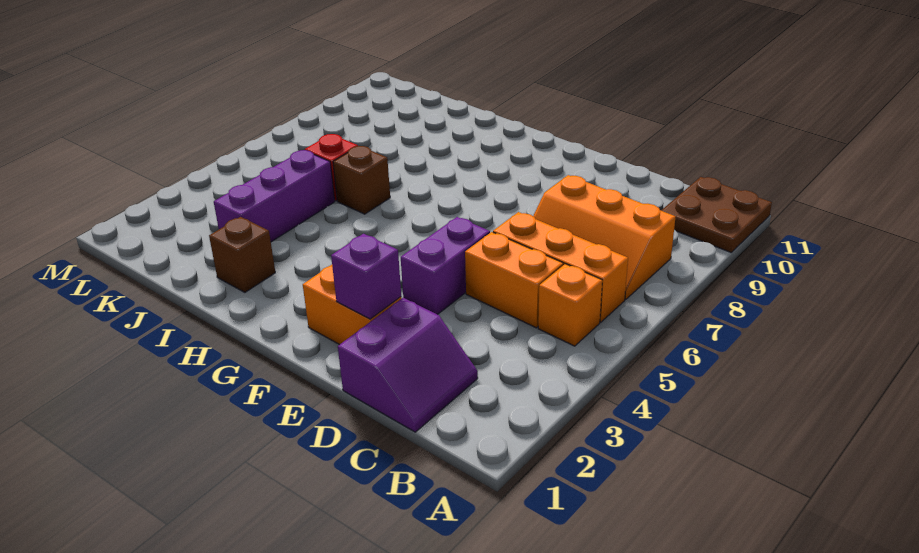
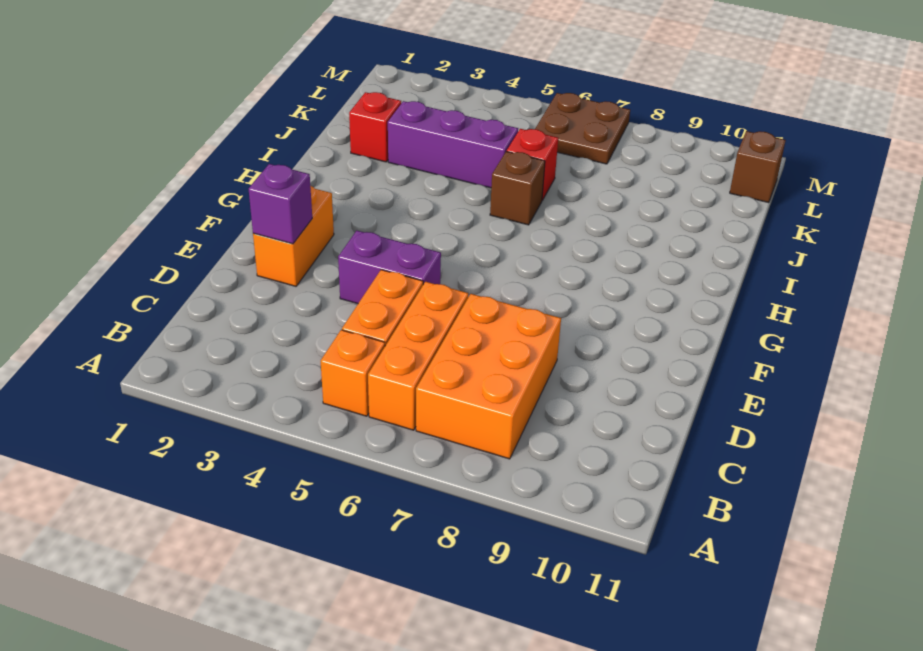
brown plate A10:B11 level 1 -> brown plate L6:M7 level 1
orange slope B7:D8 level 1 top 8 -> orange brick B7:D8 level 1
purple slope C1:D2 level 1 top D -> none
brown brick I2 level 1 -> brown brick L11 level 1
none -> red brick J2 level 1

